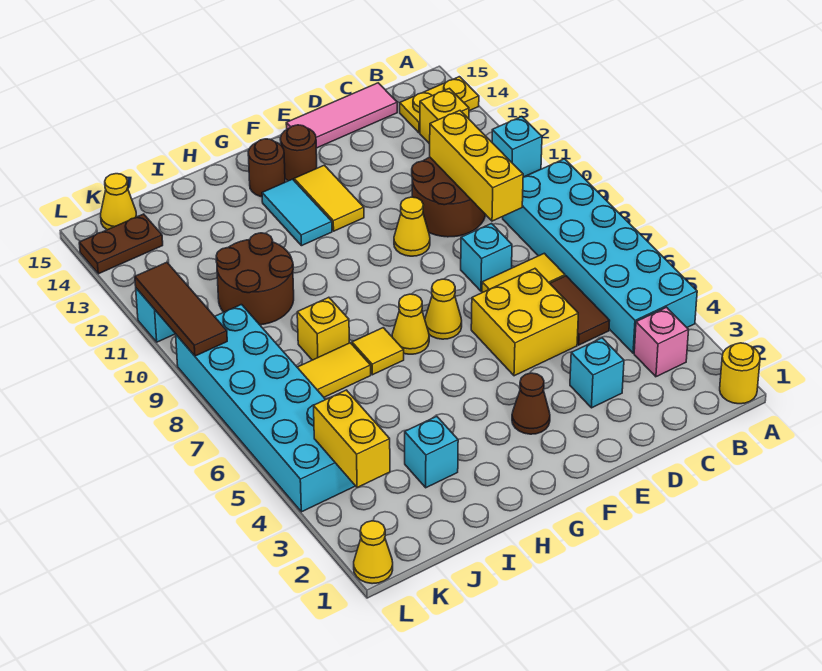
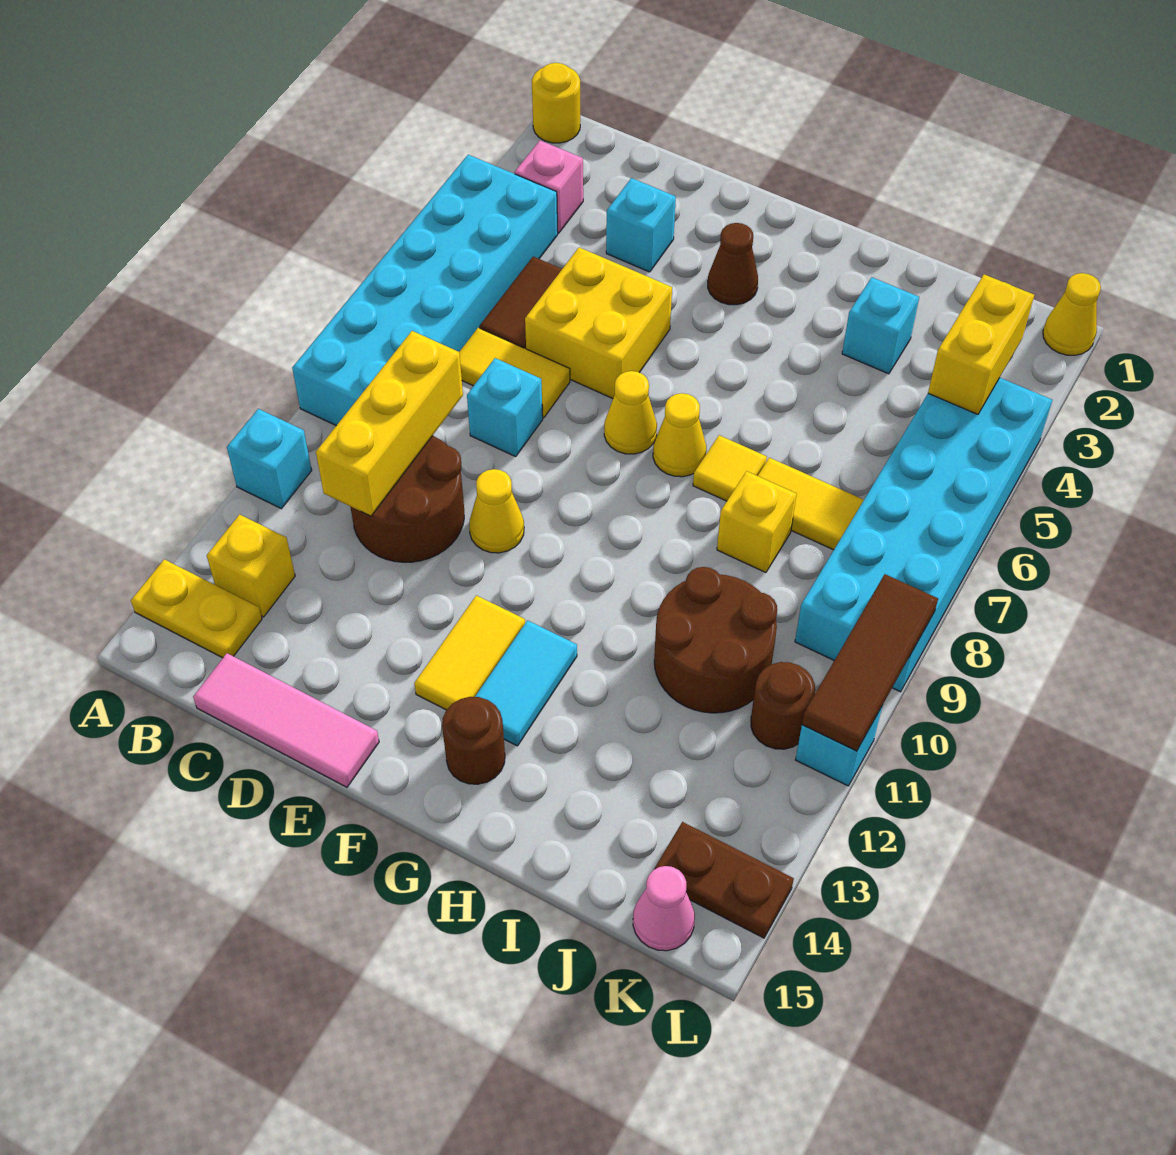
brown round brick F14 level 1 -> brown round brick K11 level 1
yellow cone K15 level 1 -> pink cone K15 level 1

